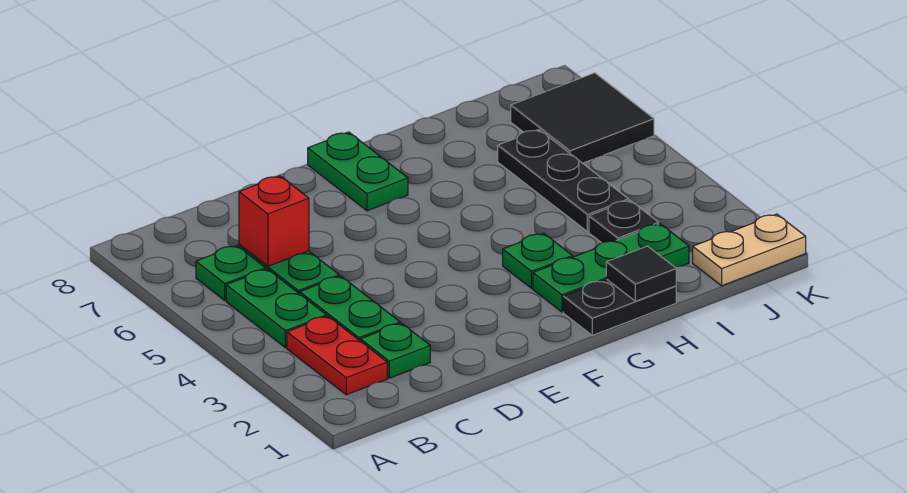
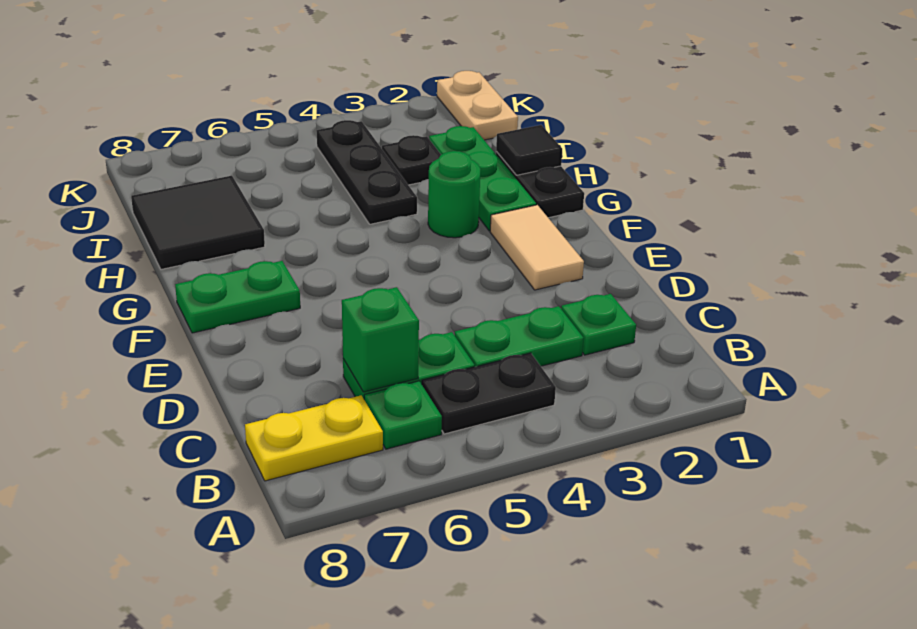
red plate B2:B3 level 1 -> none
green plate B4:B5 level 1 -> black plate B4:B5 level 1
none -> yellow plate B7:B8 level 1
red brick C6 level 2 -> green brick C6 level 2
none -> tan tile E2:F2 level 1
green plate G3 level 1 -> green round brick G3 level 1
black plate I4:I6 level 1 -> black plate H4:J4 level 1
black tile J6:K7 level 1 -> black tile H7:I8 level 1

